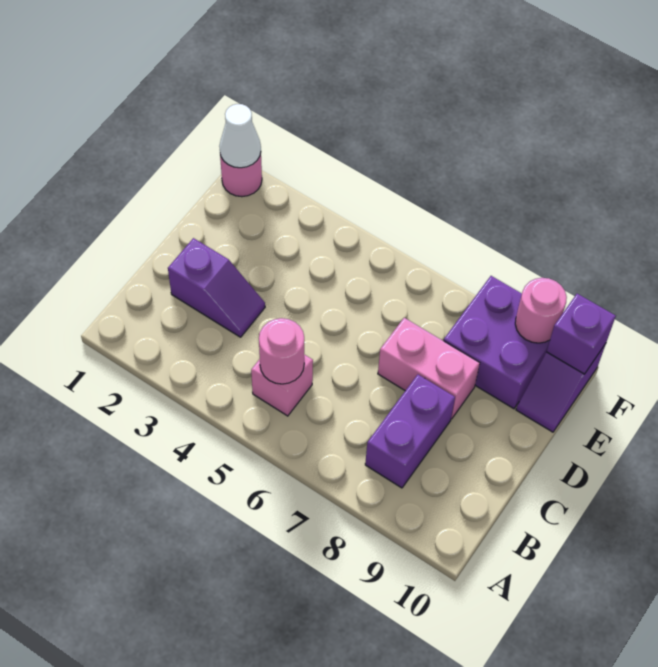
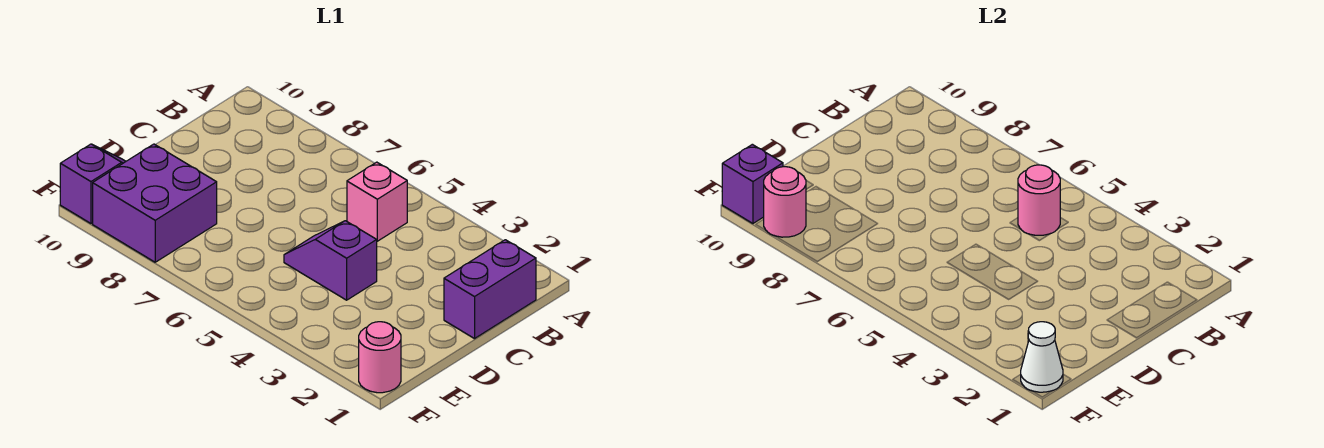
purple brick B8:C8 level 1 -> purple brick B1:C1 level 1
purple slope C2:C3 level 1 top 2 -> purple slope D4:D5 level 1 top 4
pink brick D7:D8 level 1 -> none

